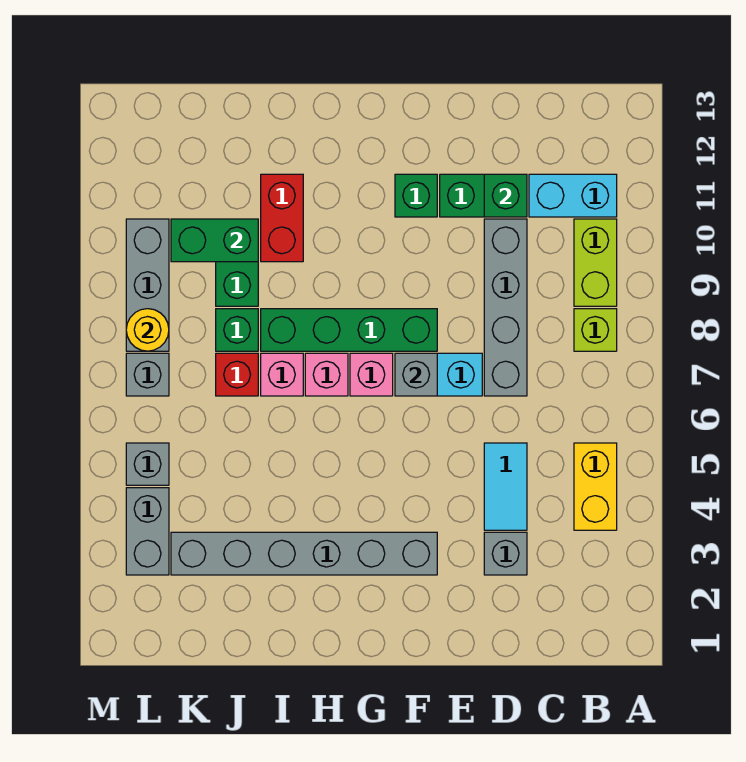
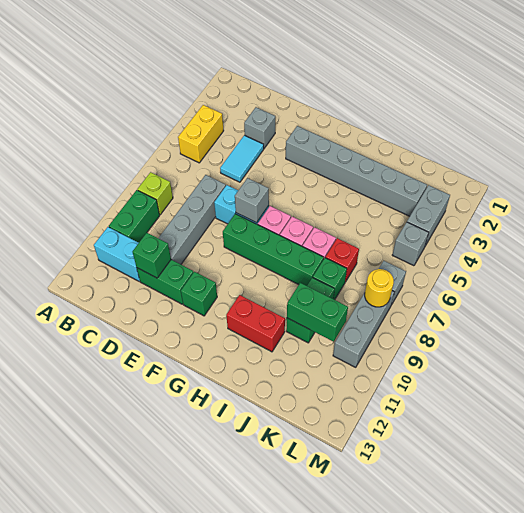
lime brick B9:B10 level 1 -> green brick B9:B10 level 1
red brick I10:I11 level 1 -> red brick H11:I11 level 1

